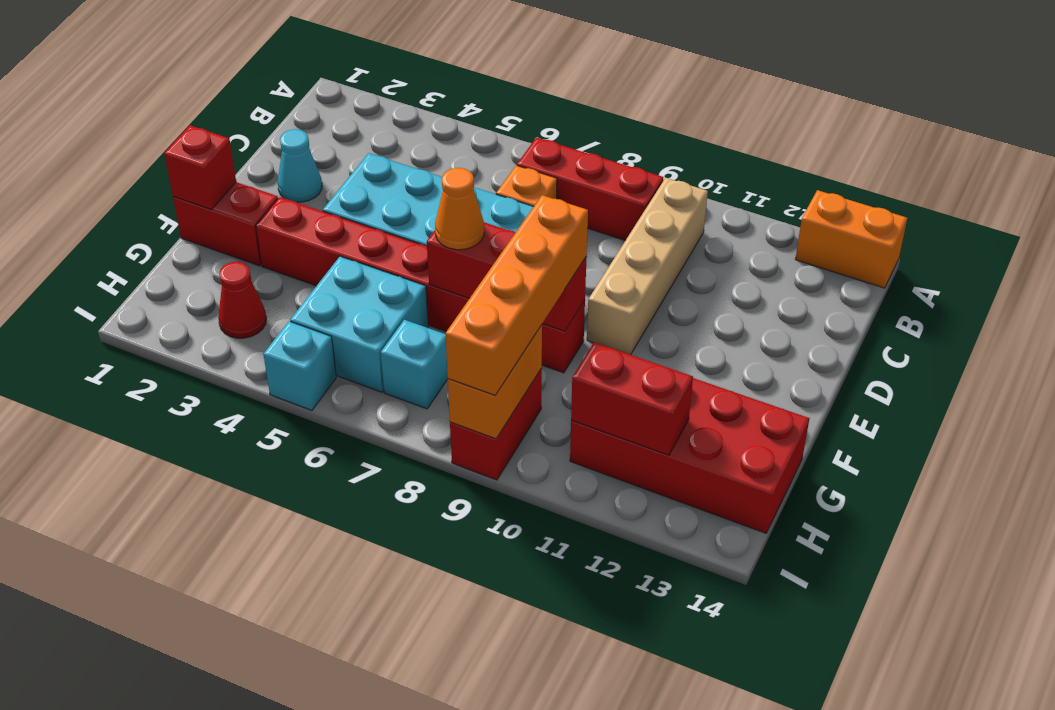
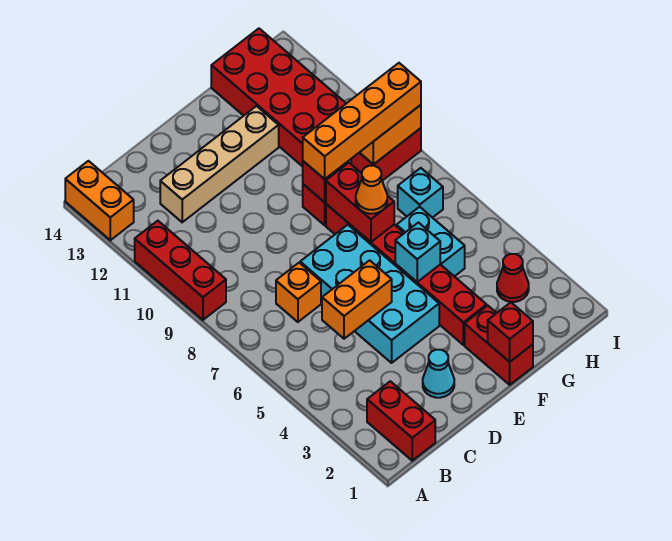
red brick B7:B9 level 1 -> red brick A9:A11 level 1
tan brick B10:E10 level 1 -> tan brick C12:F12 level 1
none -> orange brick C5:D5 level 2
cyan brick G5:H6 level 1 -> cyan brick G5:G6 level 1
red brick H11:H12 level 2 -> red brick B1:B2 level 1
cyan brick I5 level 1 -> cyan brick F5 level 2

